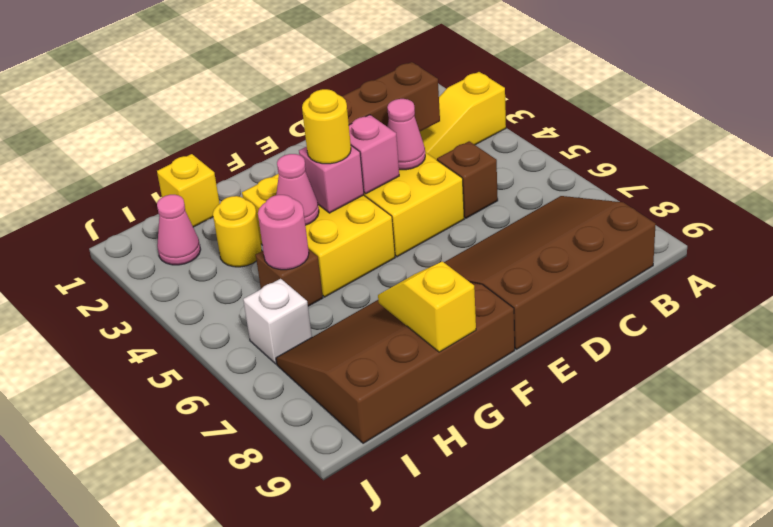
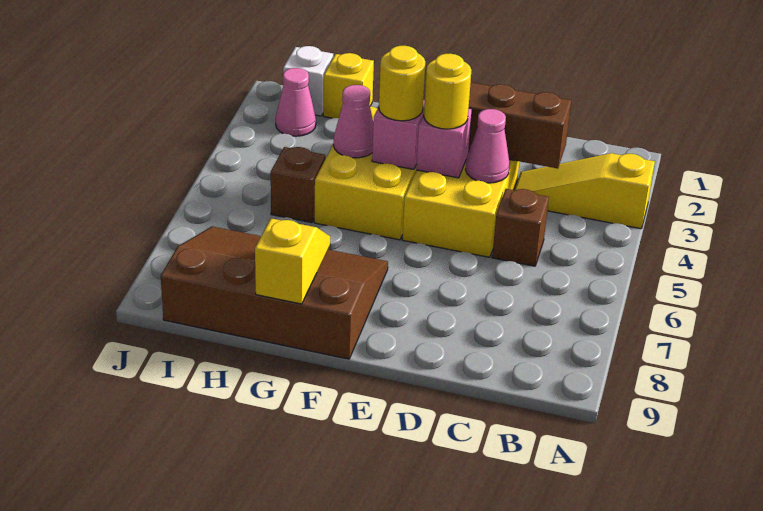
brown slope B7:E9 level 1 top 9 -> none
yellow round brick H3 level 1 -> yellow round brick E4 level 3
pink round brick H5 level 2 -> none
white brick I6 level 1 -> white brick I1 level 1

